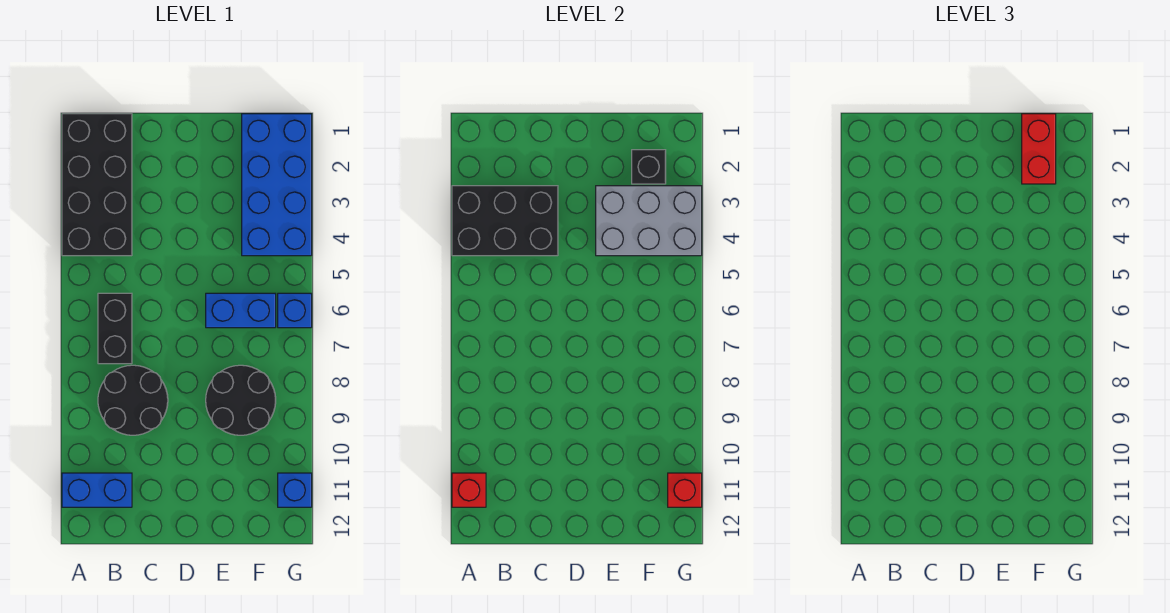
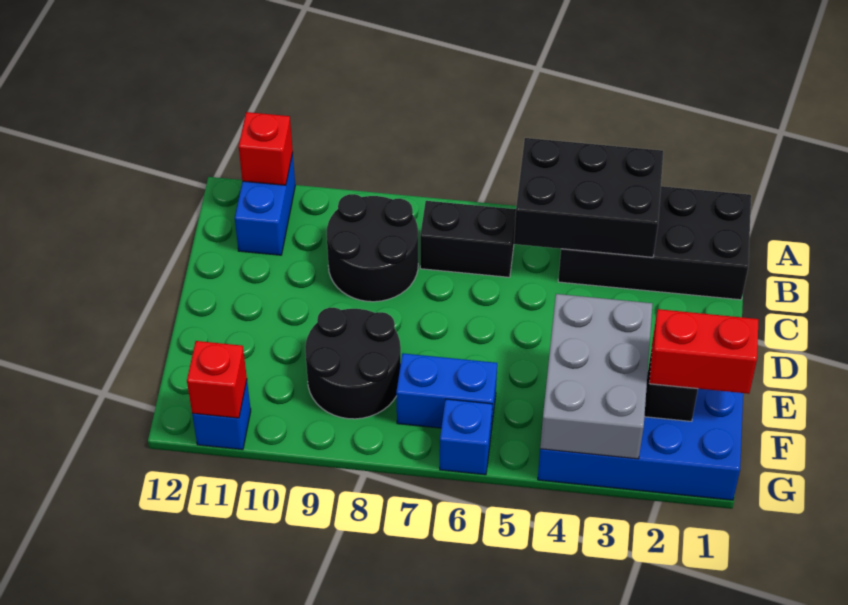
black brick A3:C4 level 2 -> black brick A3:B5 level 2
blue brick E6:F6 level 1 -> blue brick F6:F7 level 1

